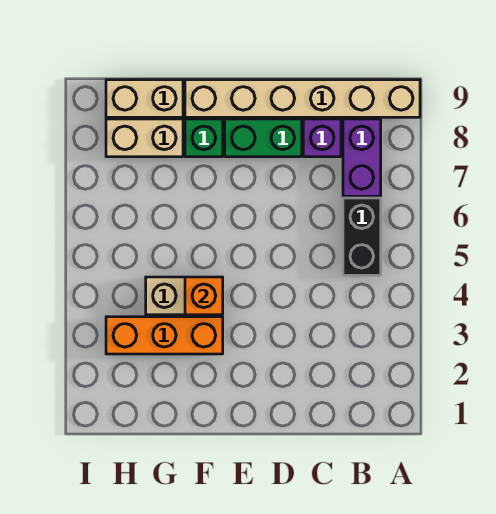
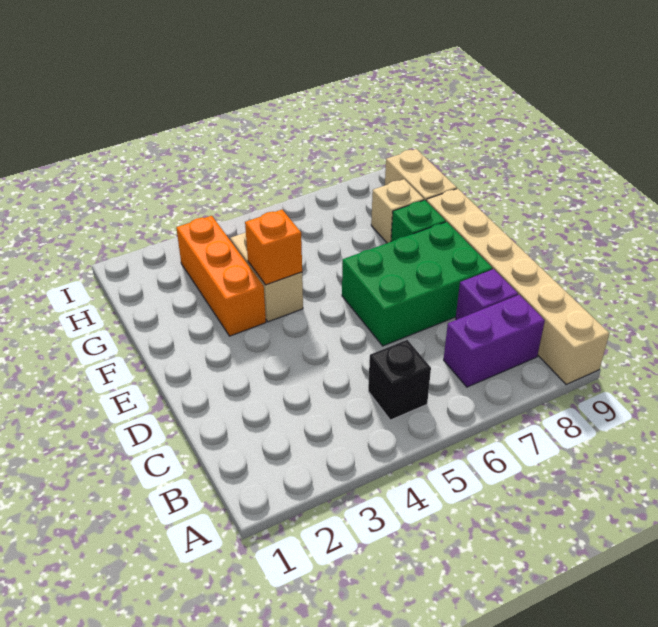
black brick B5:B6 level 1 -> black brick B5 level 1
green brick D8:E8 level 1 -> green brick D6:E8 level 1
tan brick G8:H8 level 1 -> tan brick G8 level 1

